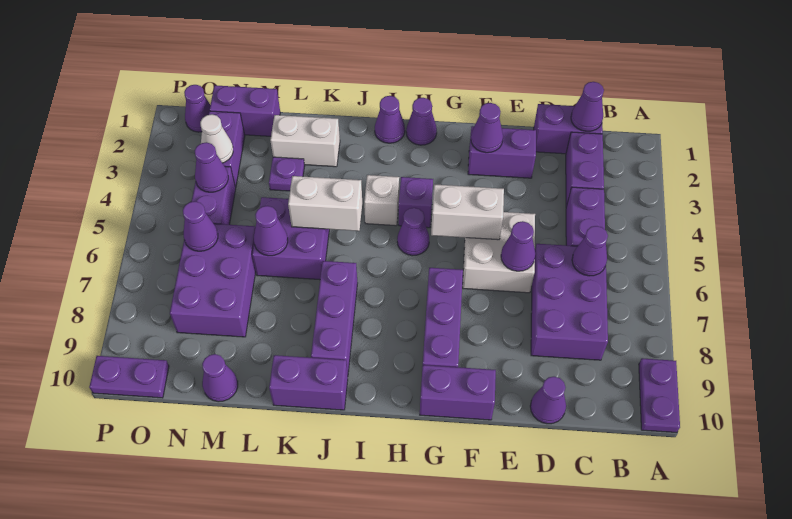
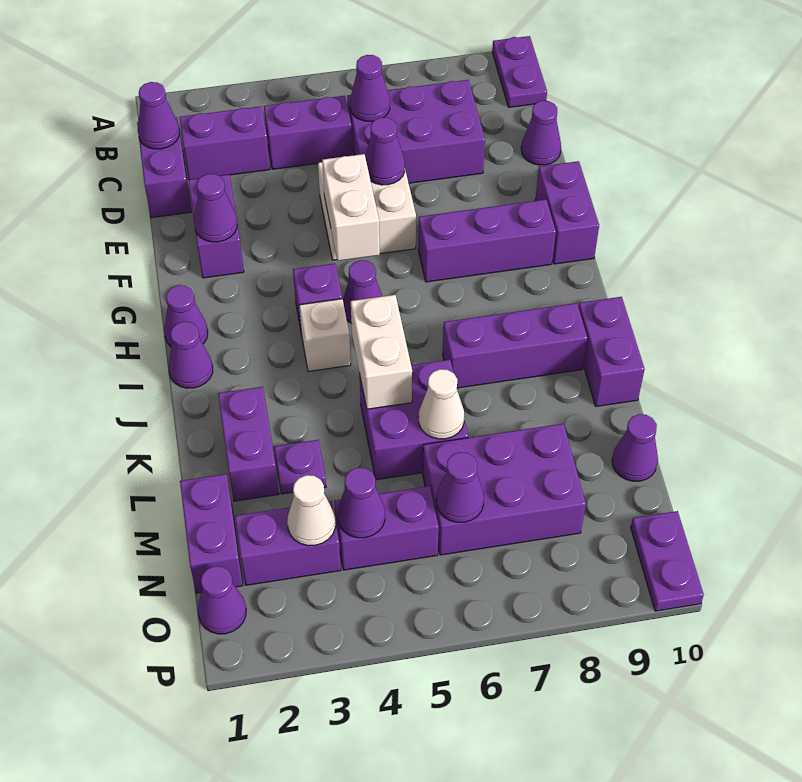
purple plate A9:A10 level 1 -> purple plate A10:B10 level 1
white brick K2:L2 level 1 -> purple brick K2:L2 level 1
purple cone L6 level 2 -> white cone L6 level 2

